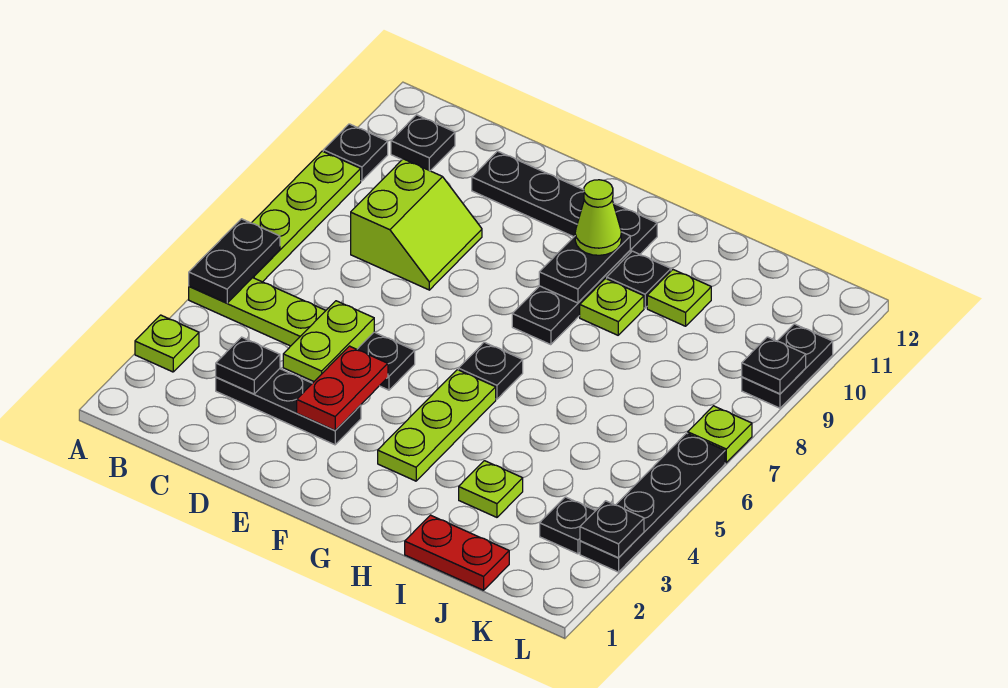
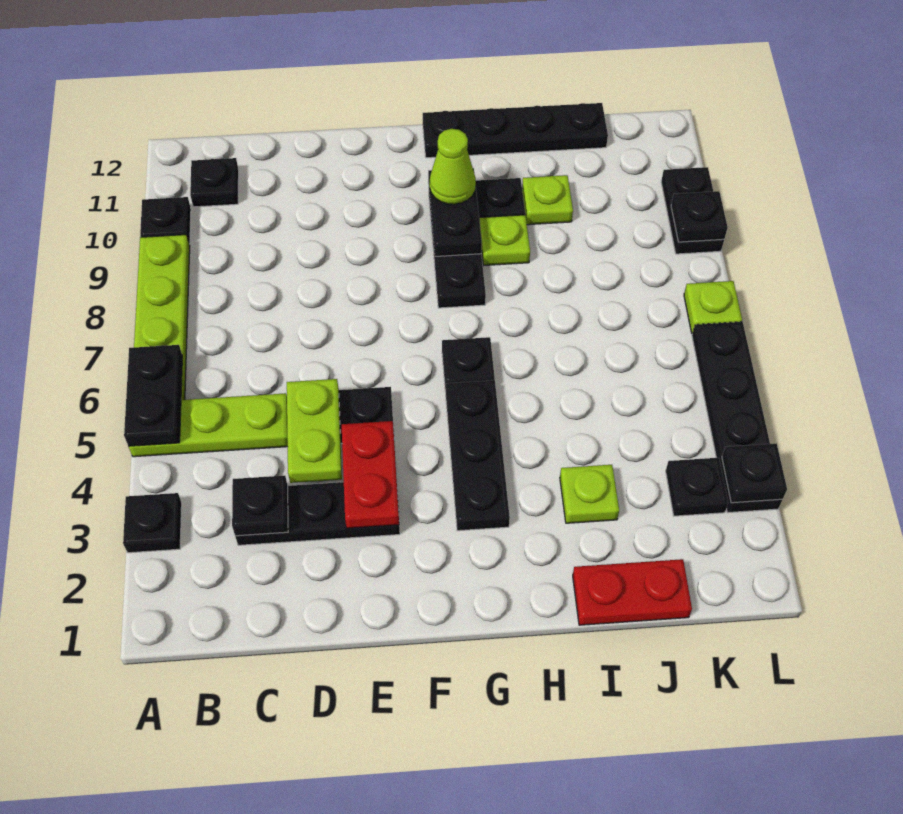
lime plate A3 level 1 -> black plate A3 level 1
lime slope C8:D9 level 1 top C -> none
black plate D11:G11 level 1 -> black plate G12:J12 level 1
lime plate G3:G5 level 1 -> black plate G3:G5 level 1

